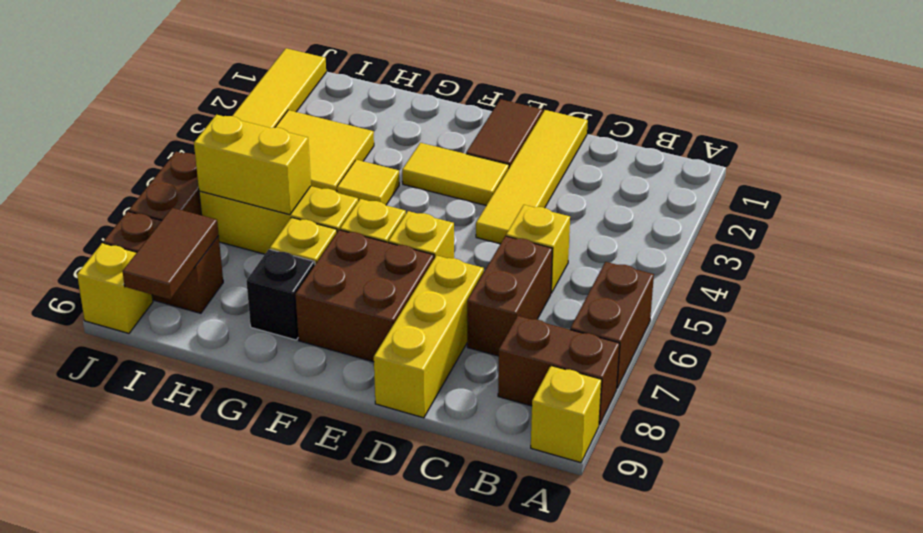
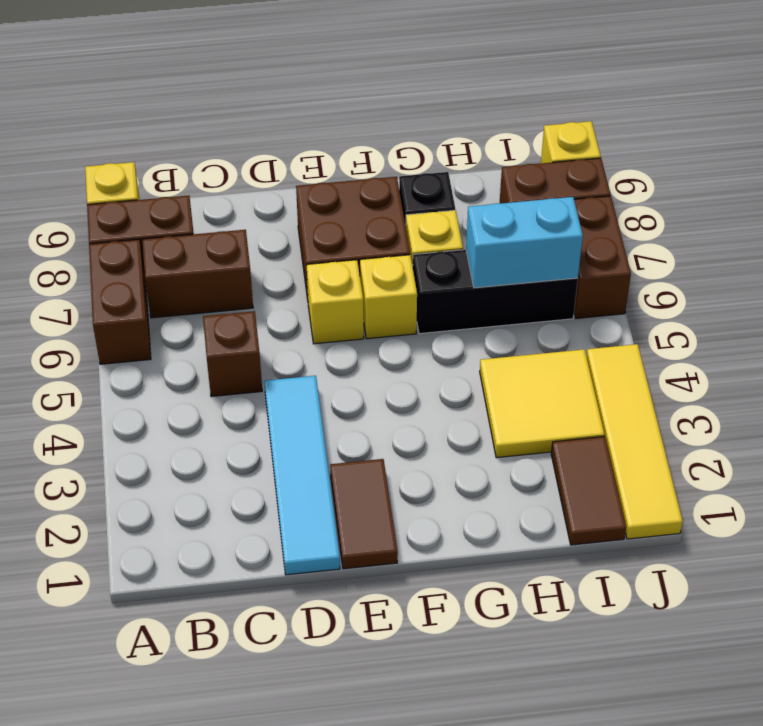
yellow brick C5 level 1 -> brown brick C5 level 1
brown brick C6:C7 level 1 -> brown brick B7:C7 level 1
yellow tile D1:D4 level 1 -> cyan tile D1:D4 level 1
yellow brick D7:D9 level 1 -> none
yellow tile E3:F3 level 1 -> none
yellow tile G4 level 1 -> none
yellow brick G6:I6 level 1 -> black brick G6:I6 level 1
yellow brick H6:I6 level 2 -> cyan brick H6:I6 level 2
brown tile I8:I9 level 2 -> brown tile I1:I2 level 1

